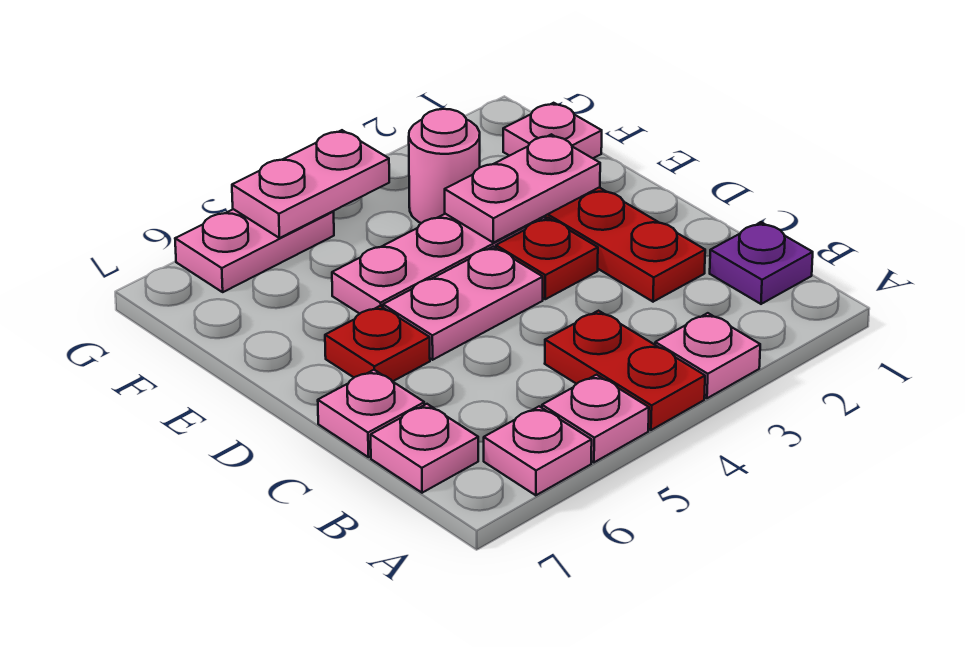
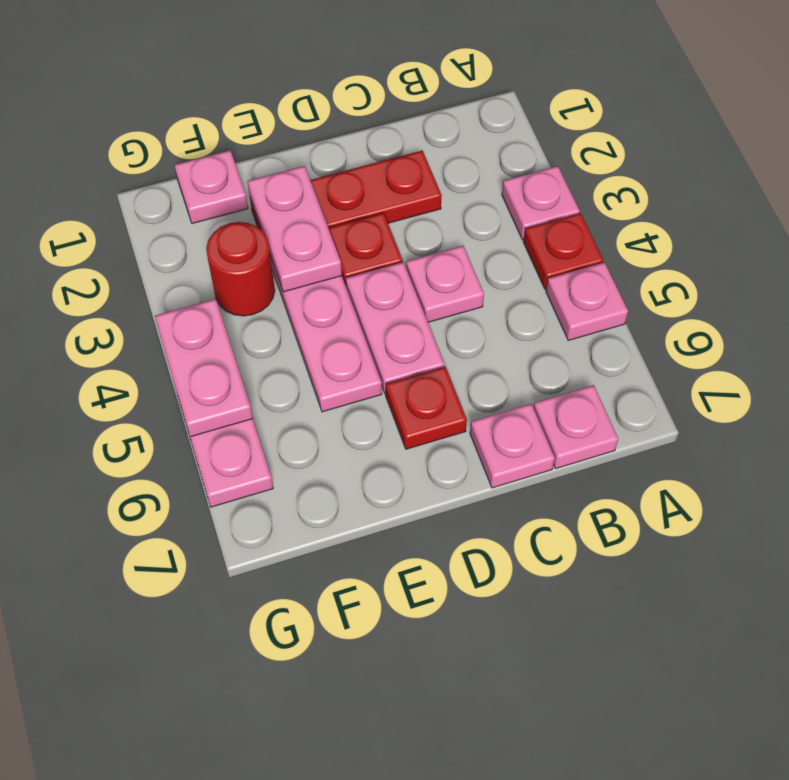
red plate A4:B4 level 1 -> red plate A4 level 1
pink plate A6 level 1 -> pink plate C4 level 1
purple plate B1 level 1 -> none
pink round brick F3 level 1 -> red round brick F3 level 1

